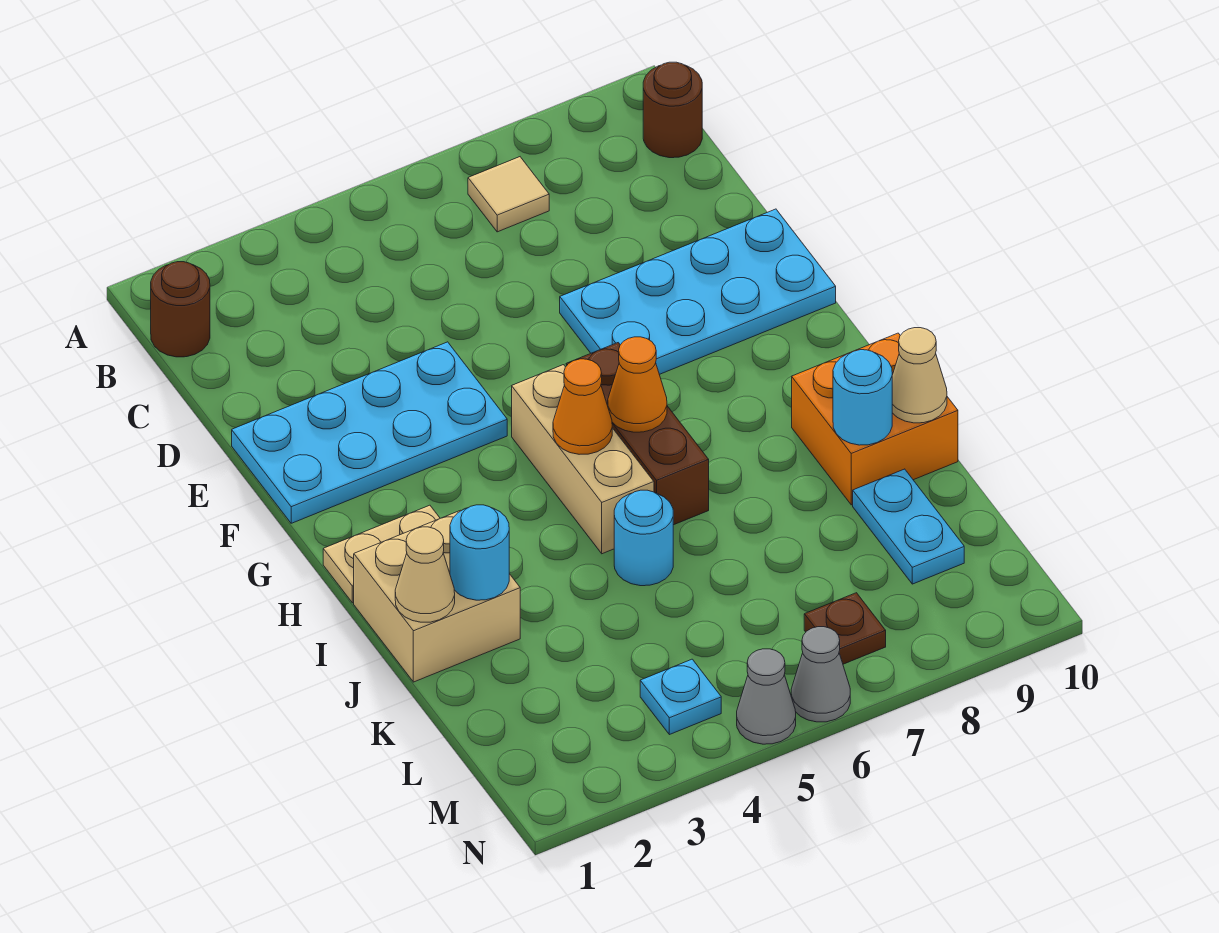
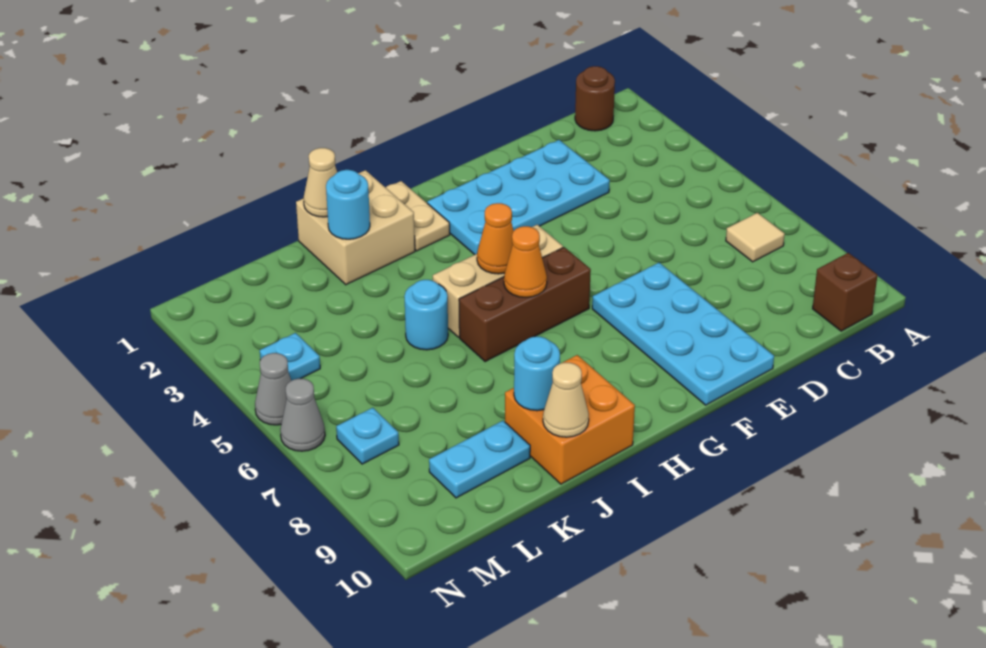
brown round brick B10 level 1 -> brown brick B10 level 1
cyan plate E1:F4 level 1 -> cyan plate D2:G3 level 1
brown plate M7 level 1 -> cyan plate M7 level 1

